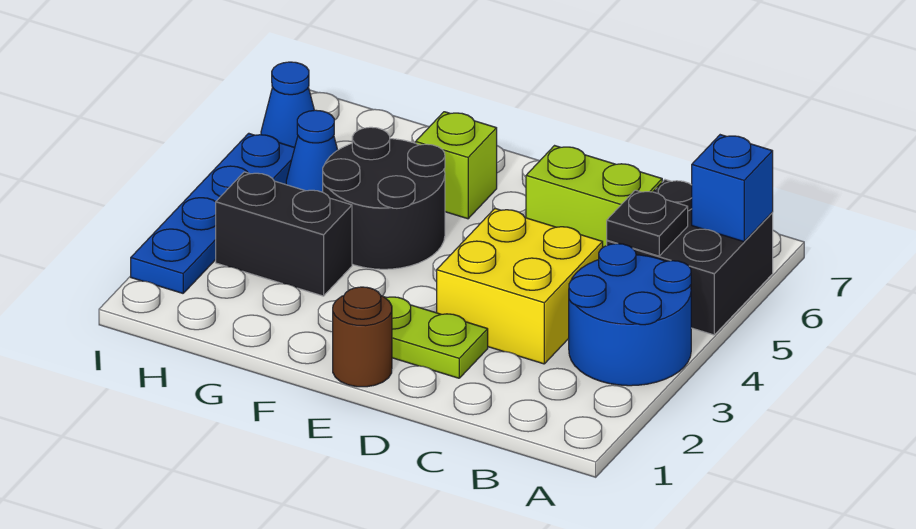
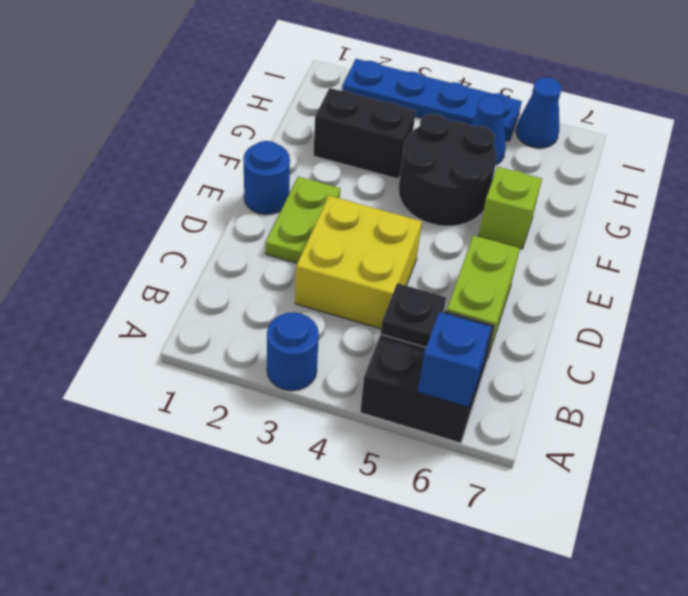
blue round brick A3:B4 level 1 -> blue round brick A3 level 1
brown round brick E1 level 1 -> blue round brick E1 level 1
black brick G3:H3 level 1 -> black brick G2:G3 level 1

